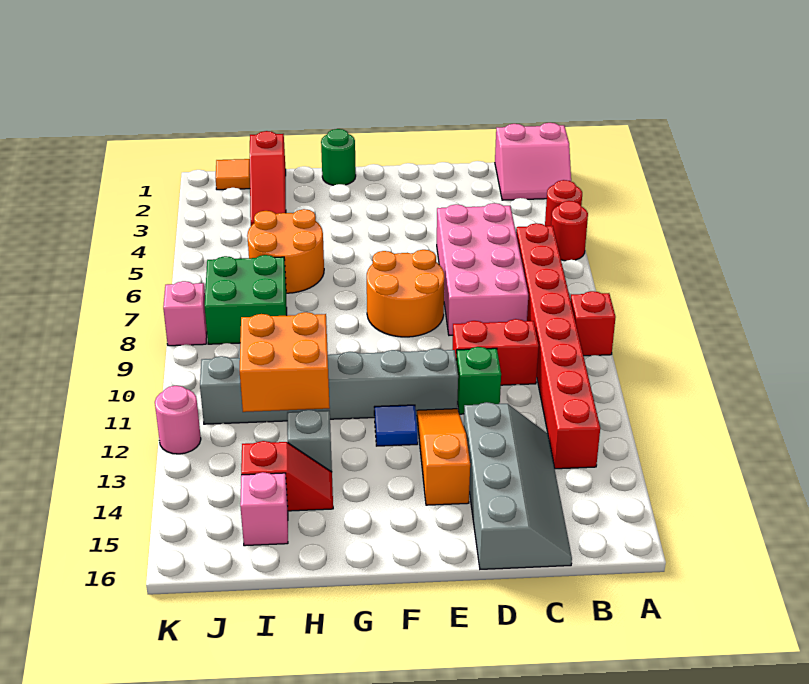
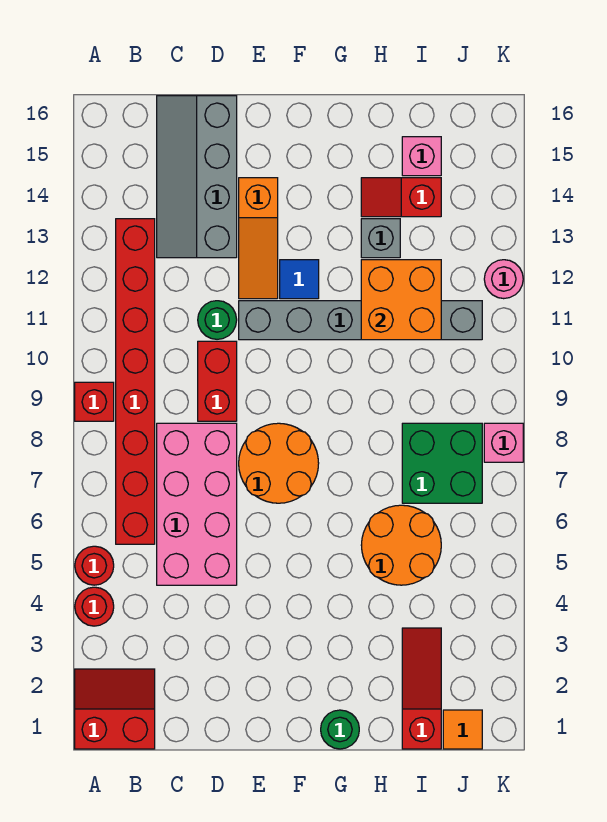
pink slope A1:B2 level 1 top 1 -> red slope A1:B2 level 1 top 1
red brick C10:D10 level 1 -> red brick D9:D10 level 1
green brick D11 level 1 -> green round brick D11 level 1

